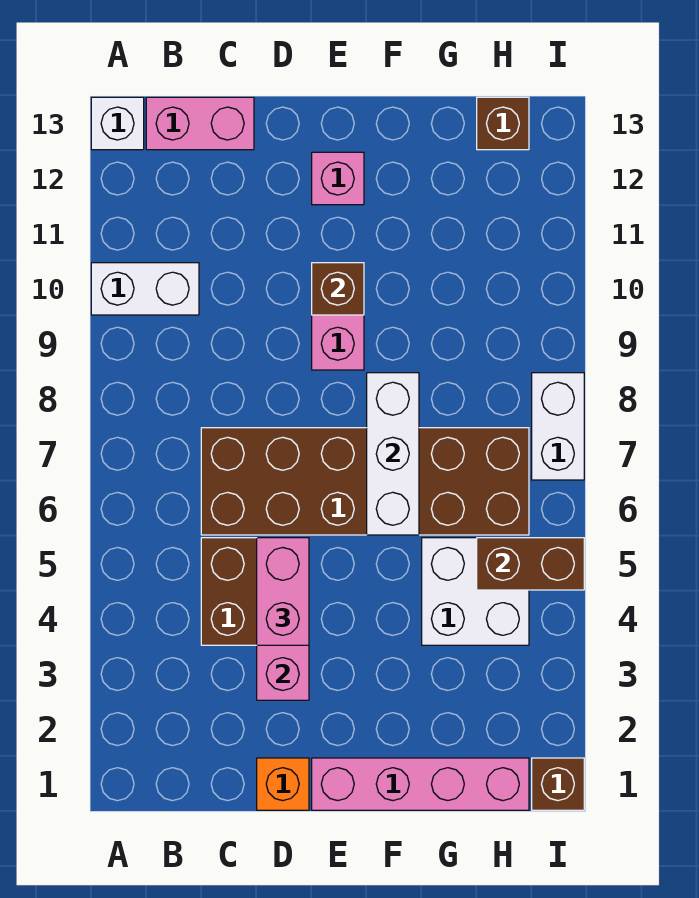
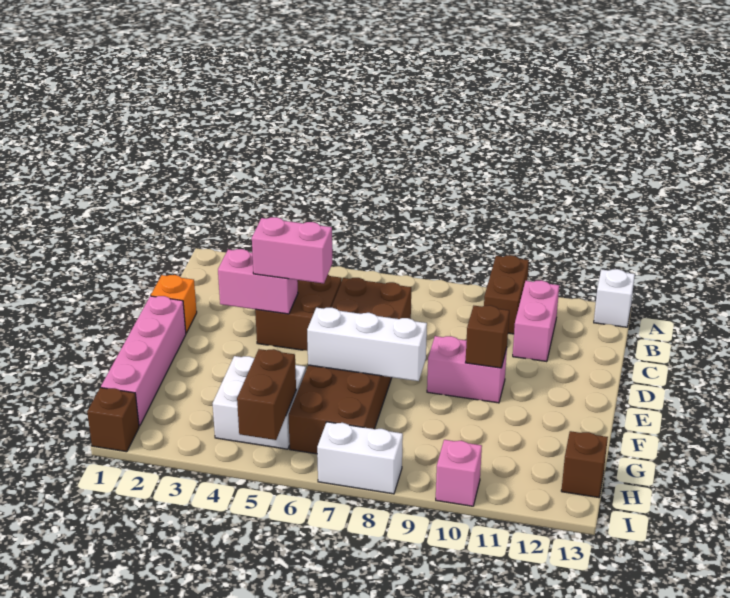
white brick A10:B10 level 1 -> brown brick A10:B10 level 1
pink brick B13:C13 level 1 -> pink brick B11:C11 level 1
pink brick E12 level 1 -> pink brick I10 level 1

